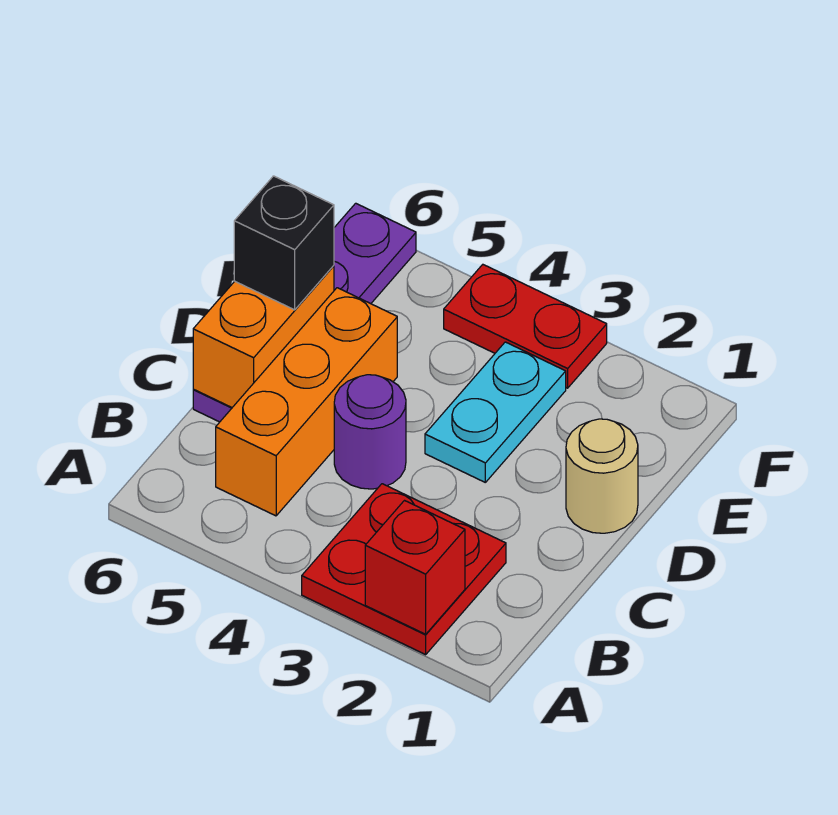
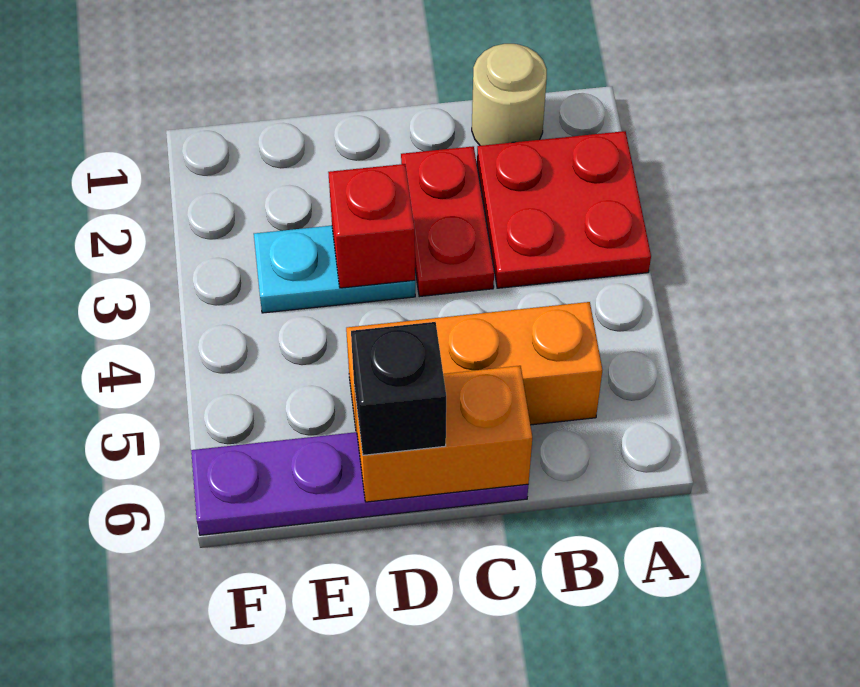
red brick A2 level 2 -> red brick D3 level 2
purple round brick C4 level 1 -> none
tan round brick D1 level 1 -> tan round brick B1 level 1
red plate F3:F4 level 1 -> red plate C2:C3 level 1

